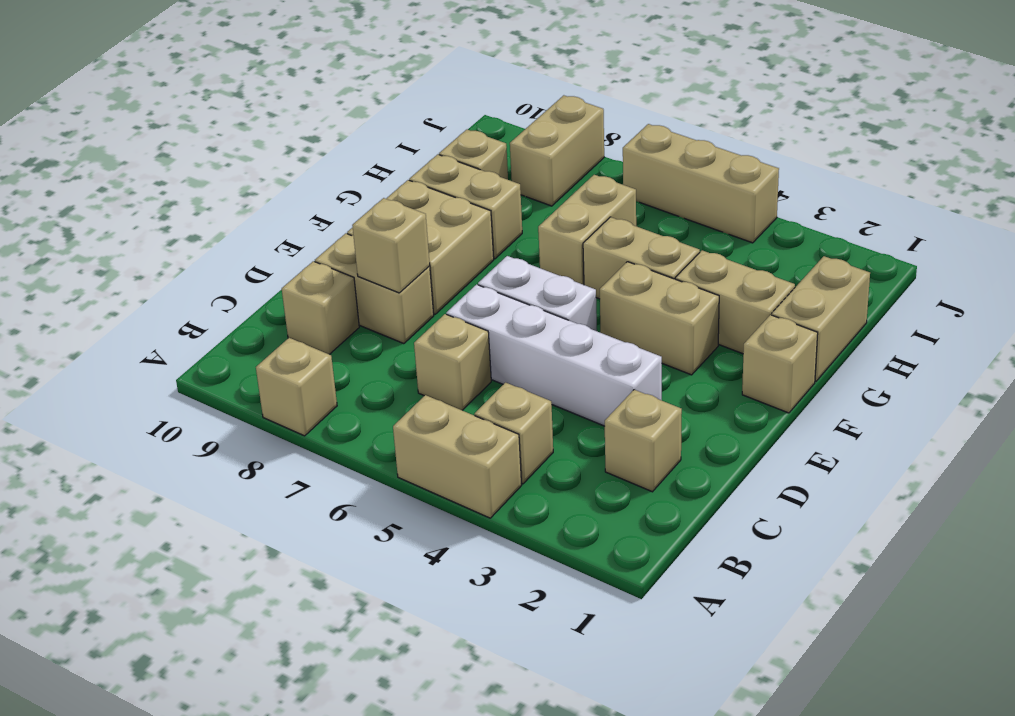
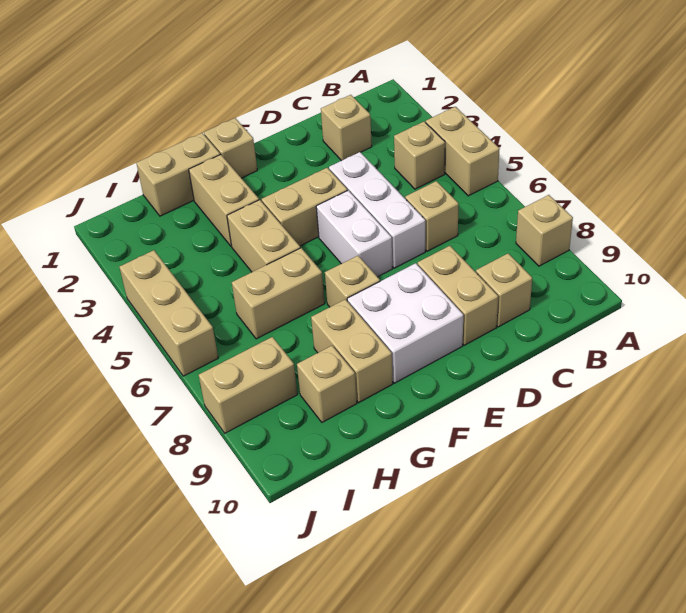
white brick D3:D6 level 1 -> white brick D4:D6 level 1
tan brick D8 level 2 -> tan brick F7 level 1
tan brick E8:F9 level 1 -> white brick E8:F9 level 1
tan brick F3:F4 level 1 -> tan brick E4:F4 level 1

